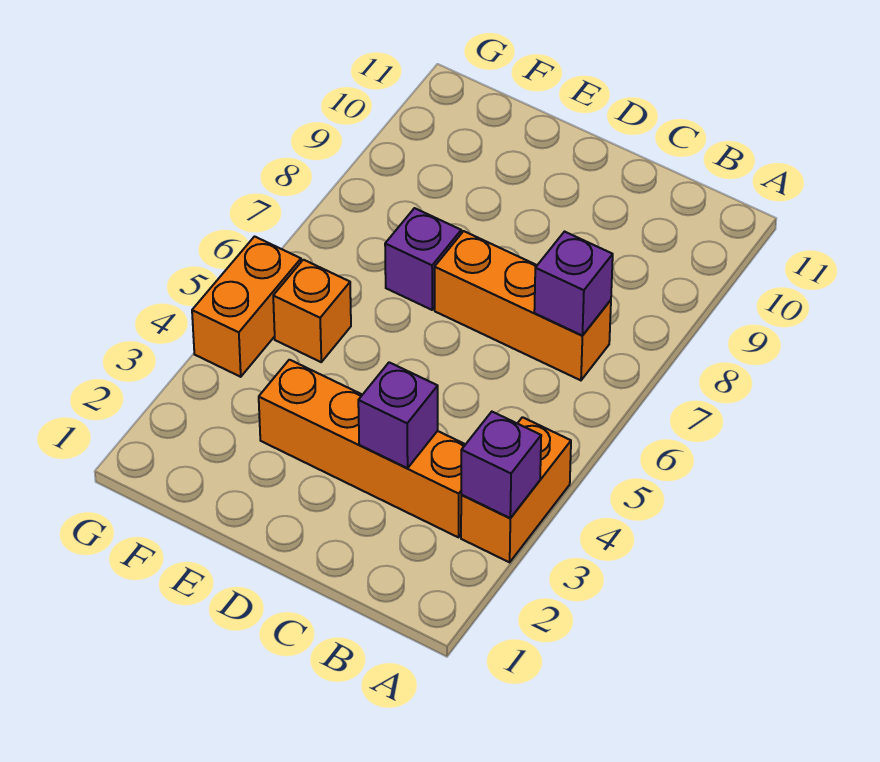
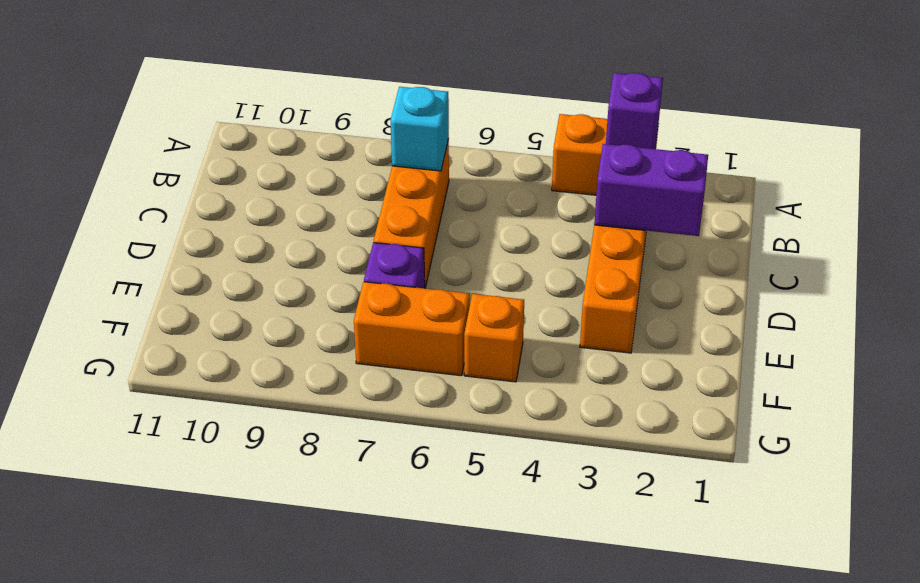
purple brick B7 level 2 -> cyan brick B7 level 2
purple brick C3 level 2 -> purple brick C2:C3 level 2
orange brick G4:G5 level 1 -> orange brick F6:F7 level 1

